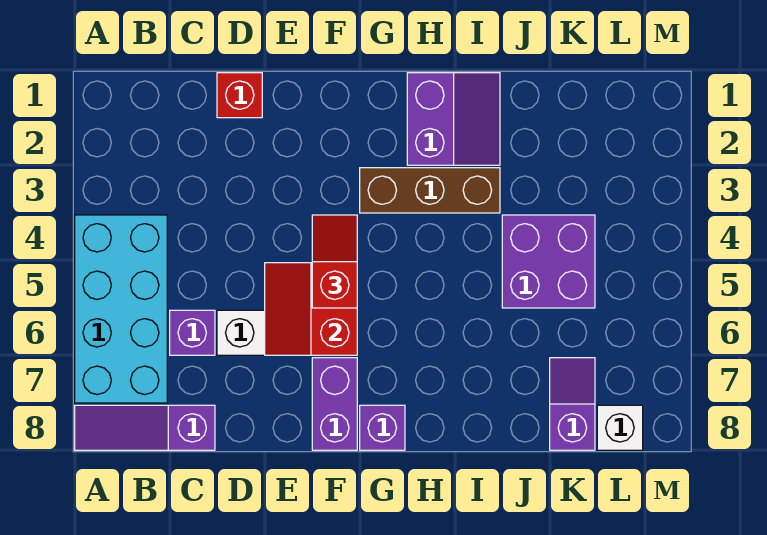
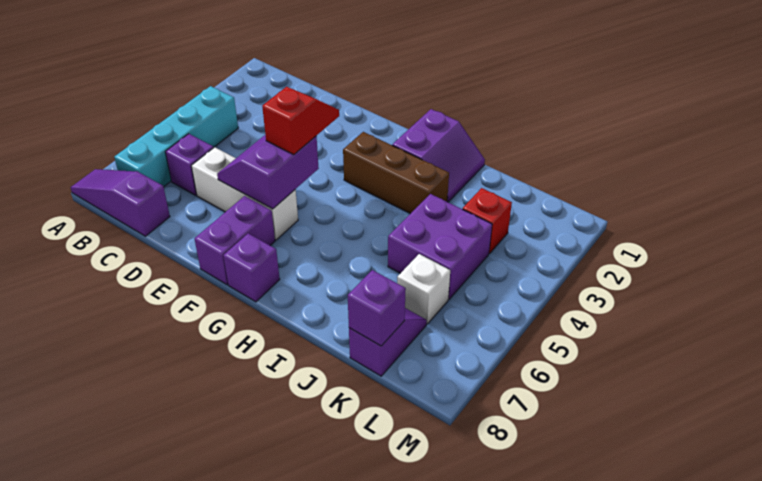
cyan brick A4:B7 level 1 -> cyan brick B4:B7 level 1
red brick D1 level 1 -> red brick K3 level 1
red slope E5:F6 level 2 top F -> purple slope E5:F6 level 2 top F
none -> purple brick K8 level 2
white brick L8 level 1 -> white brick K6 level 1

